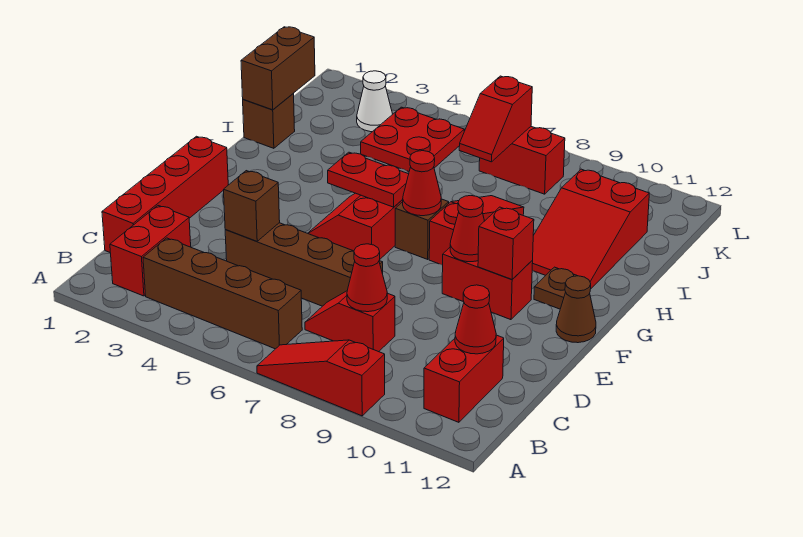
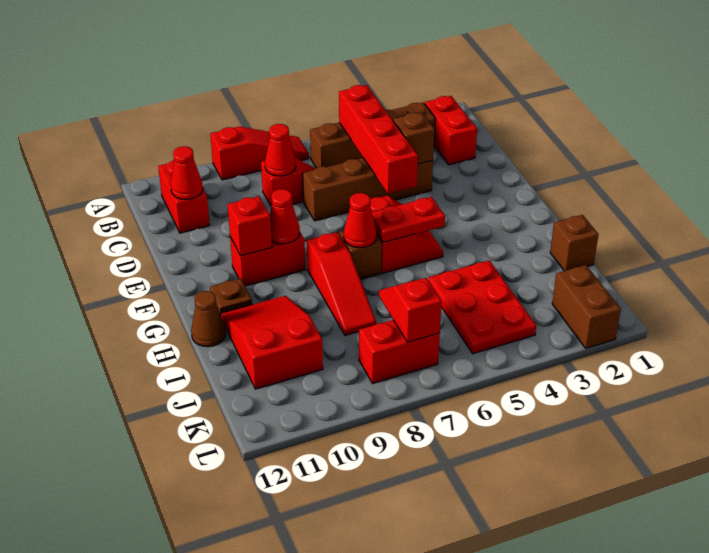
red brick C1:F1 level 1 -> red brick B5:E5 level 2
brown cone F12 level 1 -> brown cone H12 level 1
brown brick I1:J1 level 2 -> brown brick K2:L2 level 1
red plate J4:K5 level 1 -> red plate I4:K5 level 1
white cone K3 level 1 -> none

